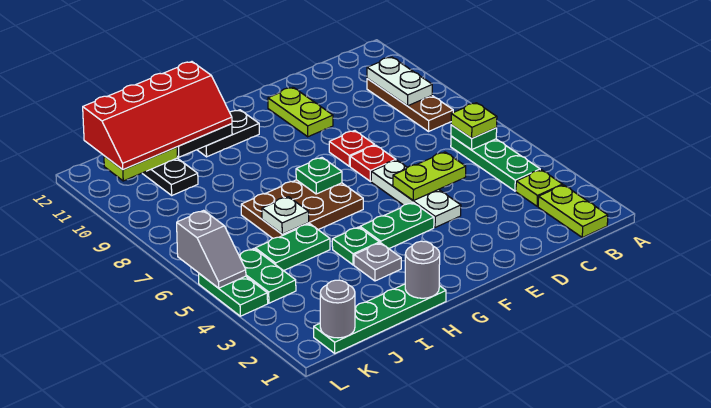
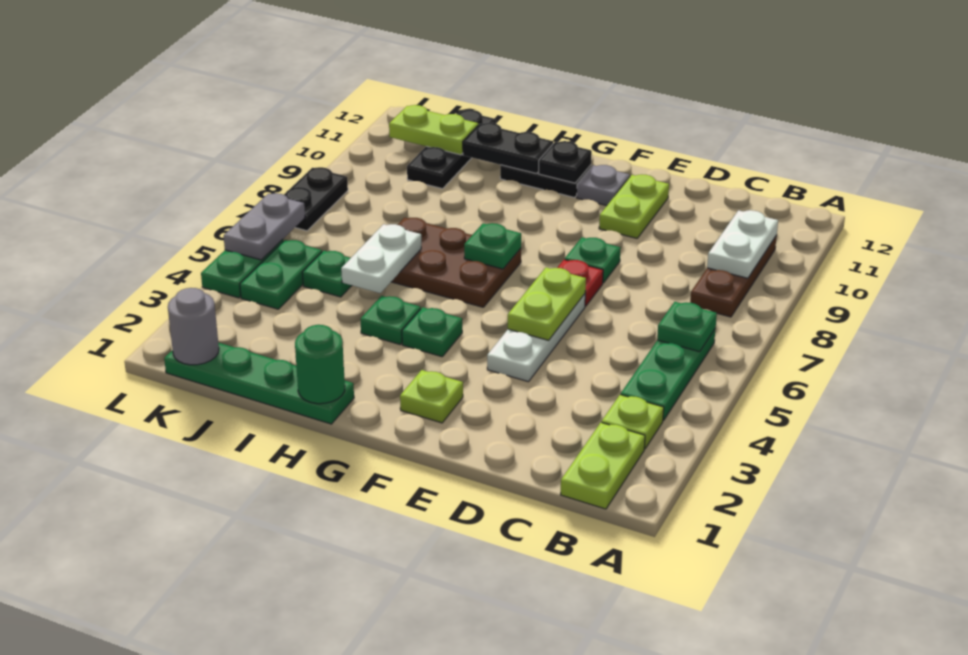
lime plate B6 level 3 -> lime plate F2 level 1
lime plate D5:E5 level 2 -> lime plate E5:E6 level 2
red plate E8 level 1 -> green plate E8 level 1
green plate F4:G4 level 1 -> green plate G4 level 1
none -> black plate G11 level 2
grey round brick H1 level 2 -> green round brick H1 level 2
grey plate H3 level 1 -> grey plate F11 level 1
red slope H11:K12 level 3 top 12 -> none
green plate I5:J5 level 1 -> green plate J5 level 1
white plate I6 level 2 -> white plate I5:I6 level 2
grey slope L5:L6 level 2 top 6 -> grey plate L5:L6 level 2
none -> black plate L7:L8 level 1

